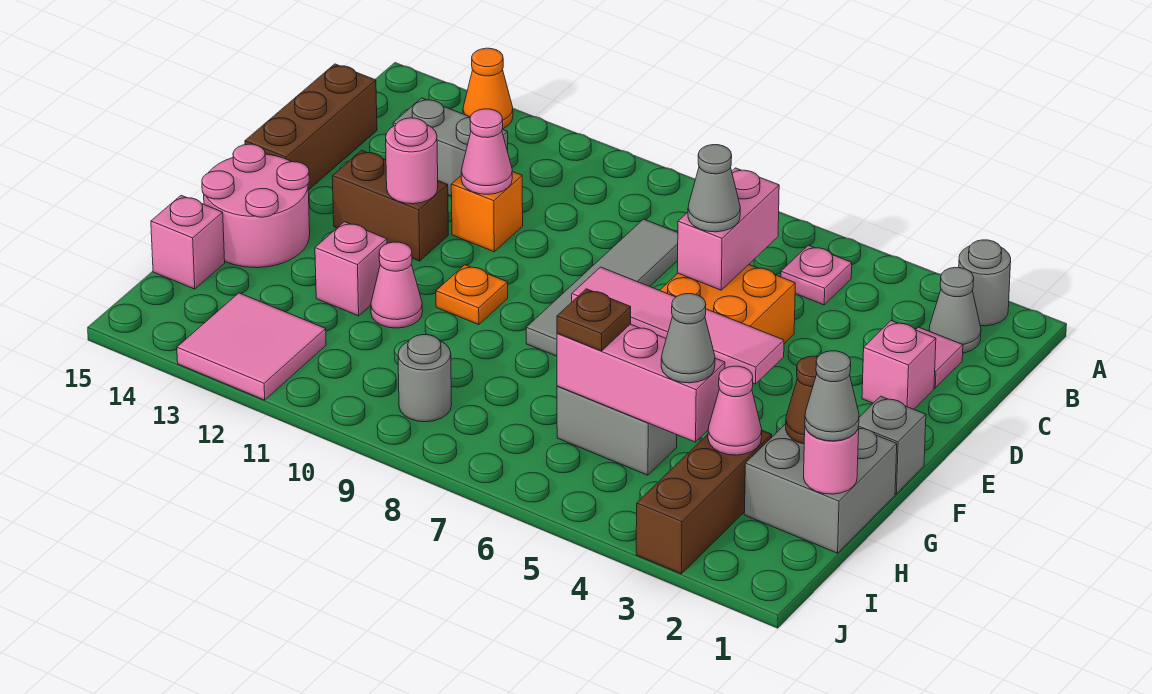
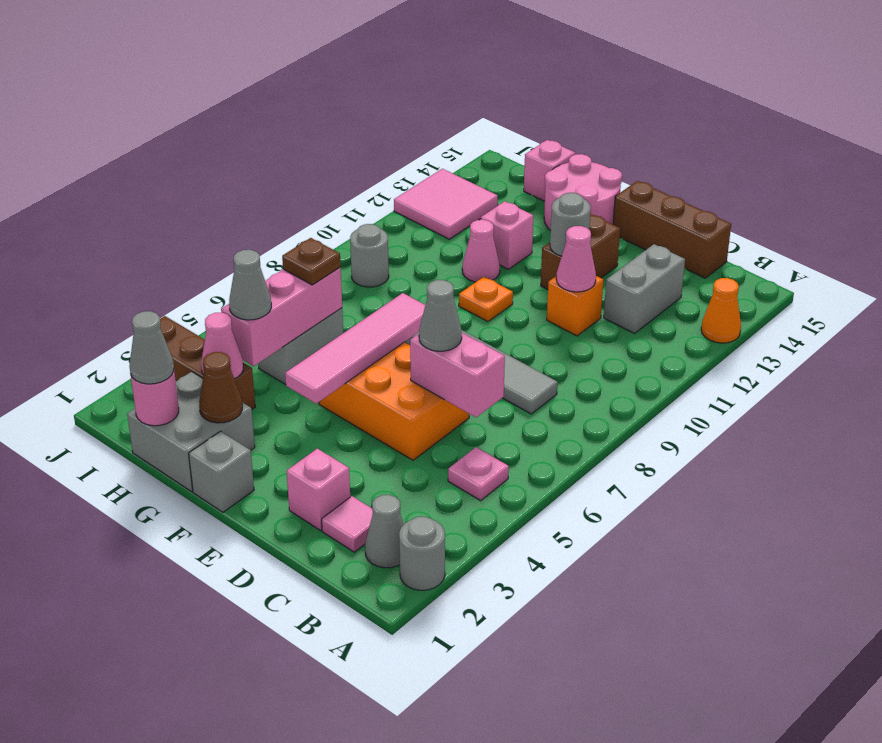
pink round brick E12 level 2 -> grey round brick E12 level 2

